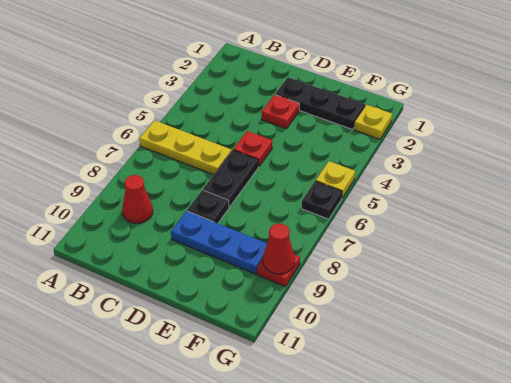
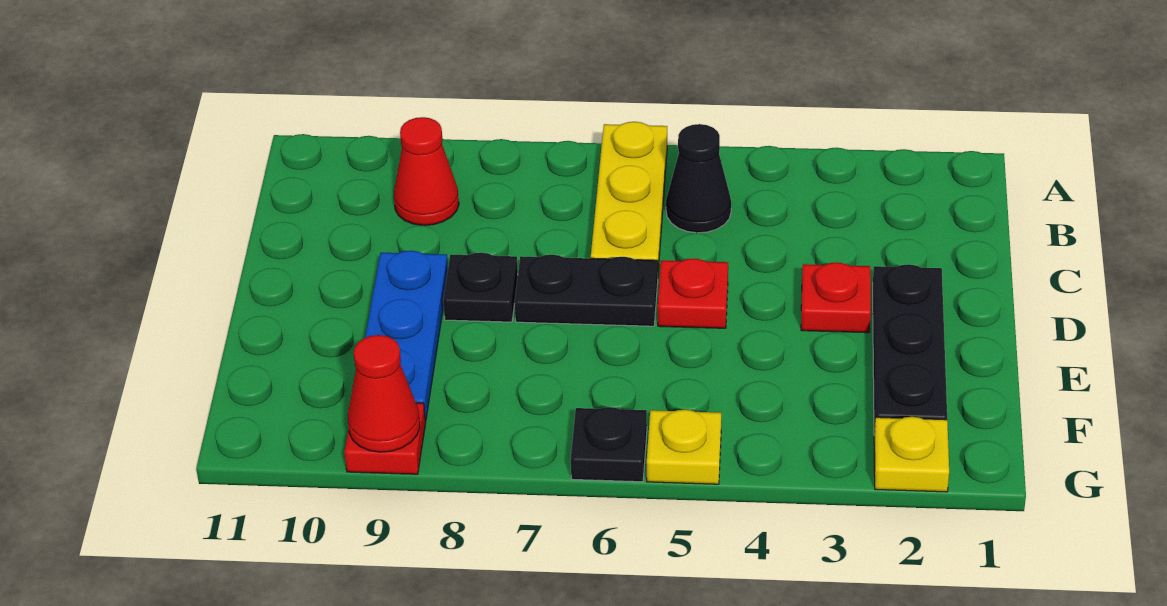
none -> black cone B5 level 1

